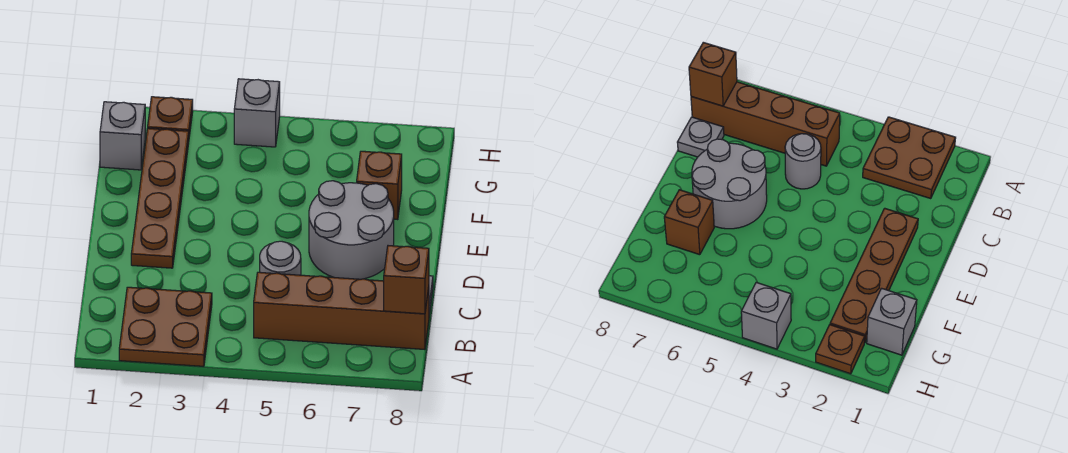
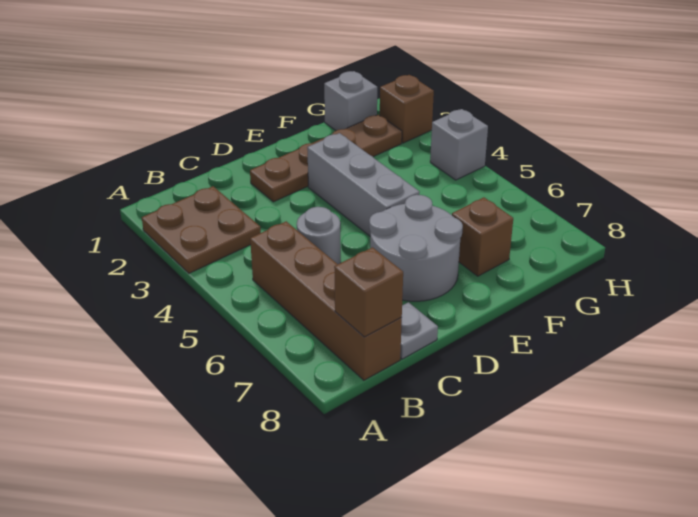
none -> grey brick E3:E5 level 1
brown plate H2 level 1 -> brown brick H2 level 1

